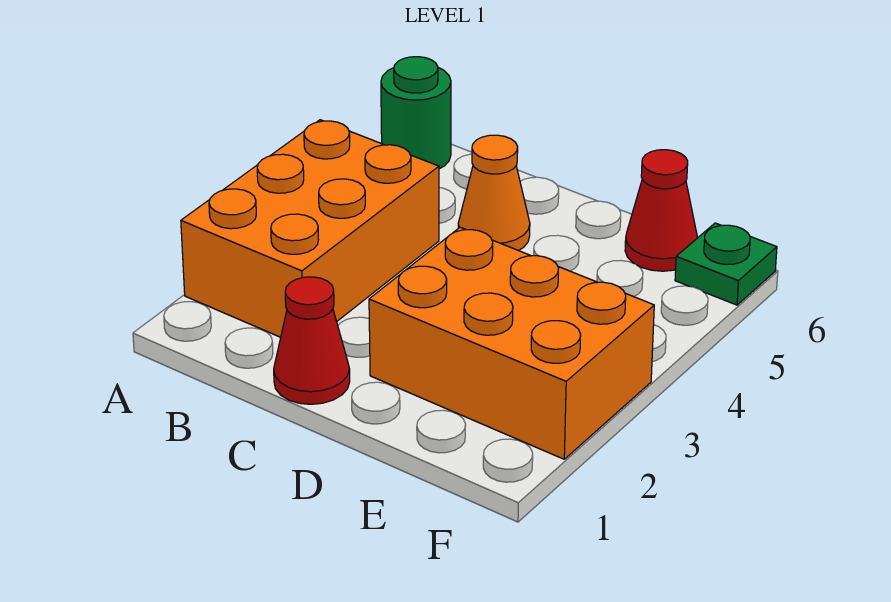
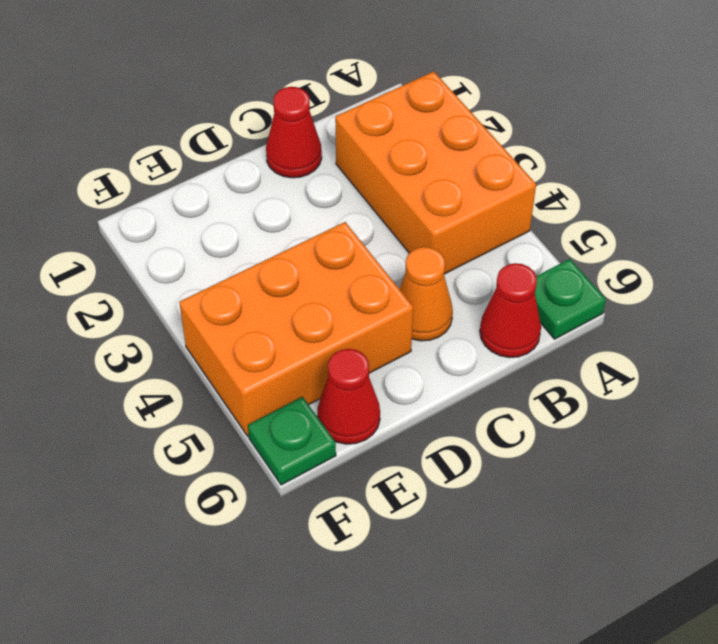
green round brick A6 level 1 -> green plate A6 level 1
none -> red cone B6 level 1
orange brick D2:F3 level 1 -> orange brick D4:F5 level 1

